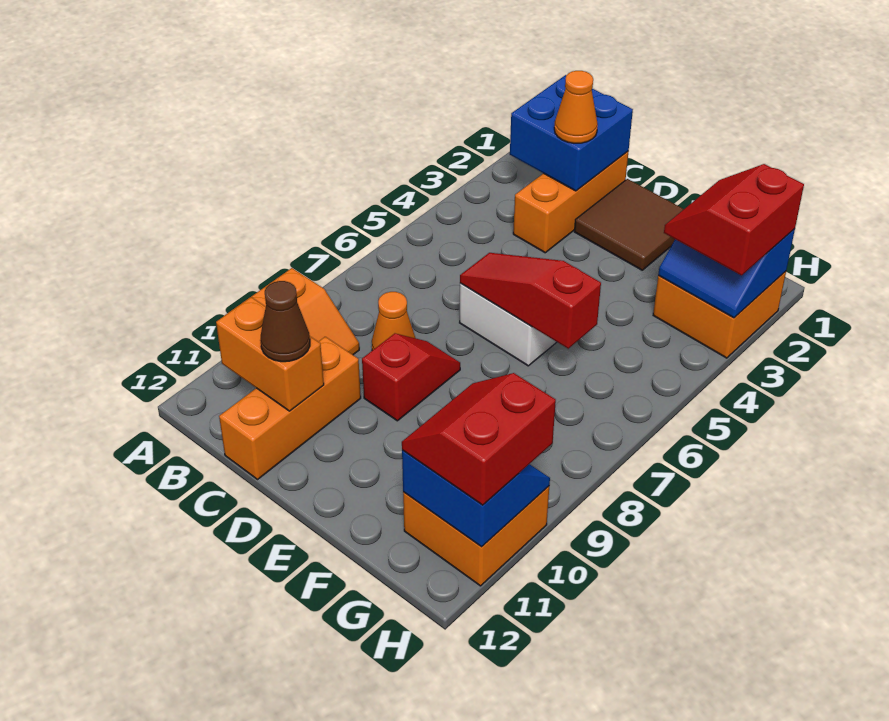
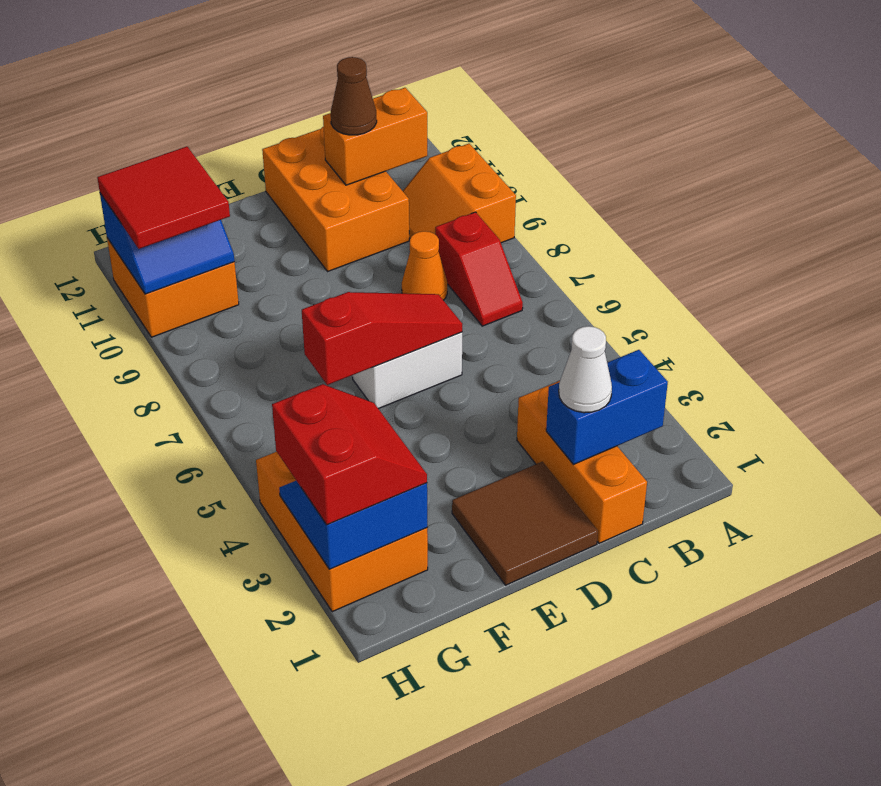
blue brick B1:C2 level 2 -> blue brick B2:C2 level 2
orange cone C2 level 3 -> white cone C2 level 3
orange brick C10:C12 level 1 -> orange brick C10:D12 level 1
red slope D8:D9 level 1 top 9 -> red slope B7:B8 level 1 top 8
orange brick G2:H3 level 1 -> orange brick G2:H4 level 1
red slope G10:H11 level 3 top H -> red tile G10:H11 level 3

